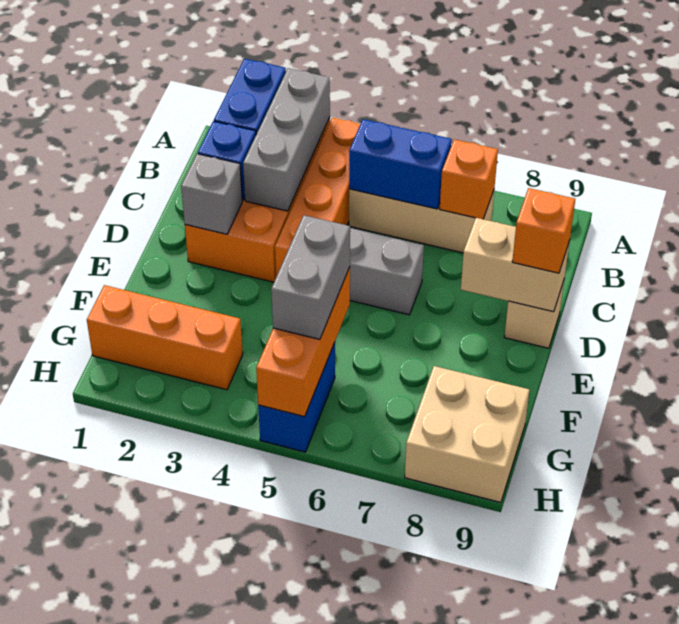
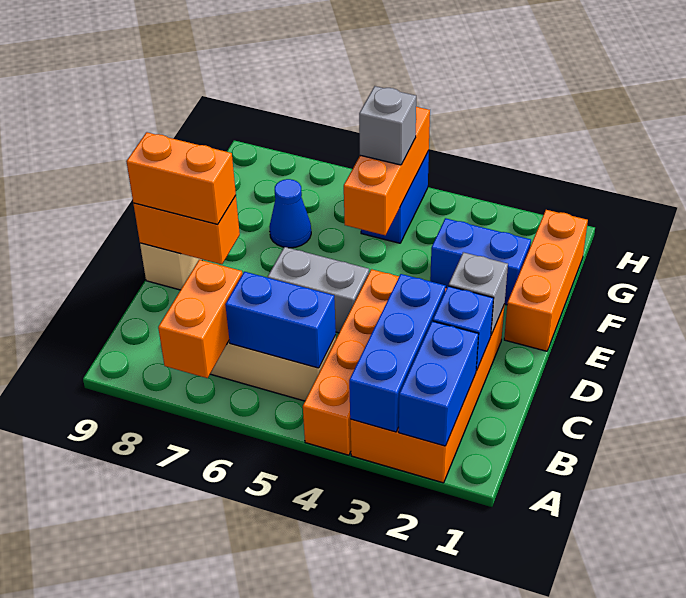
grey brick A3:C3 level 2 -> blue brick A3:C3 level 2
orange brick B7 level 2 -> orange brick A7:B7 level 2
tan brick D8:D9 level 2 -> orange brick D8:D9 level 2
orange brick D9 level 3 -> orange brick D8:D9 level 3
none -> blue brick F2:F3 level 1
grey brick F5:G5 level 3 -> grey brick G5 level 3
none -> blue cone F7 level 1
orange brick G1:G3 level 1 -> orange brick E1:G1 level 1
tan brick G8:H9 level 1 -> none

